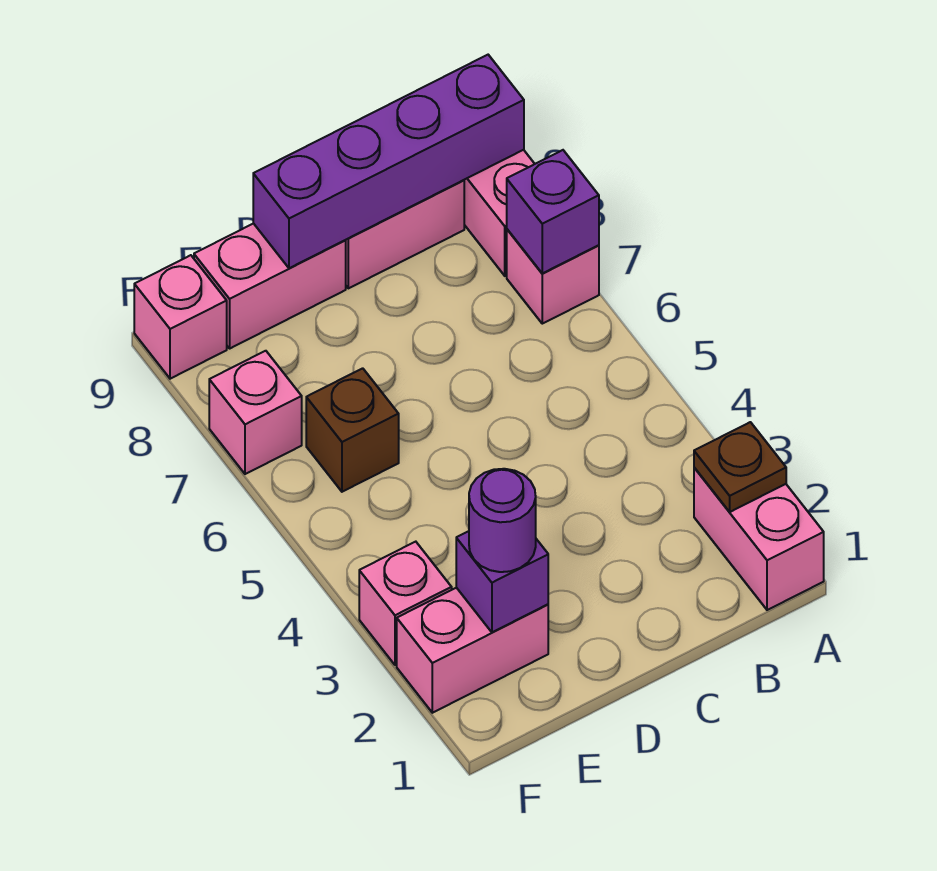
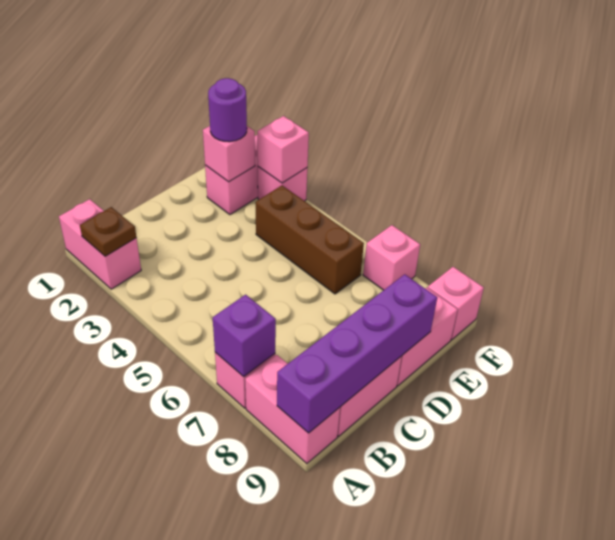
purple brick E2 level 2 -> pink brick E2 level 2
brown brick E6 level 1 -> brown brick E4:E6 level 1
none -> pink brick F3 level 2

